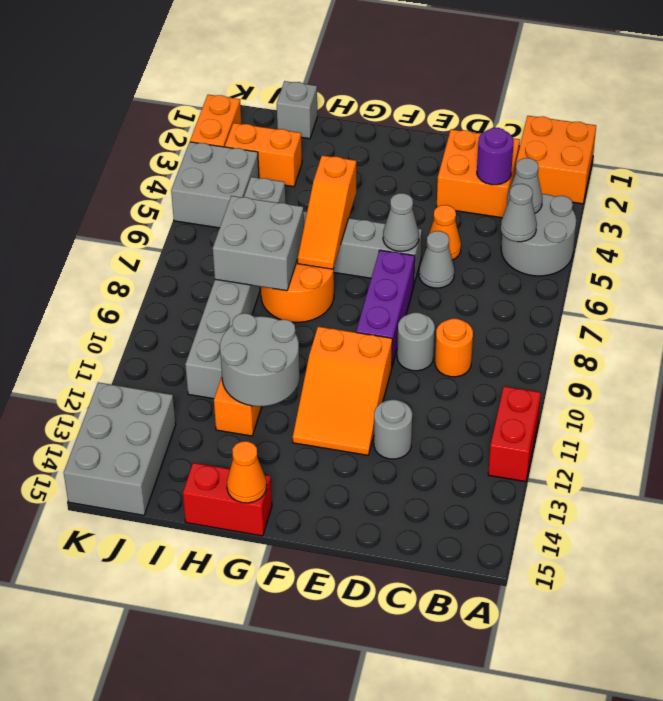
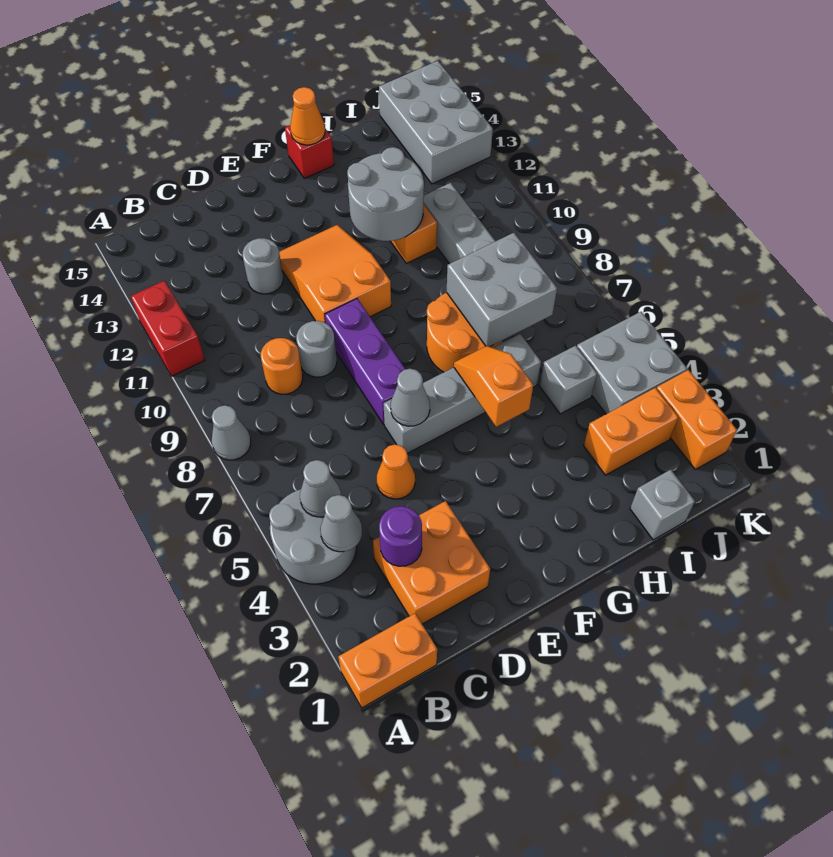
orange brick A1:B2 level 1 -> orange brick A1:B1 level 1
grey cone D6 level 1 -> grey cone A8 level 1
orange slope G5:G7 level 2 top 5 -> orange slope G5:G6 level 2 top 5
red brick G15:H15 level 1 -> red brick G15 level 1

